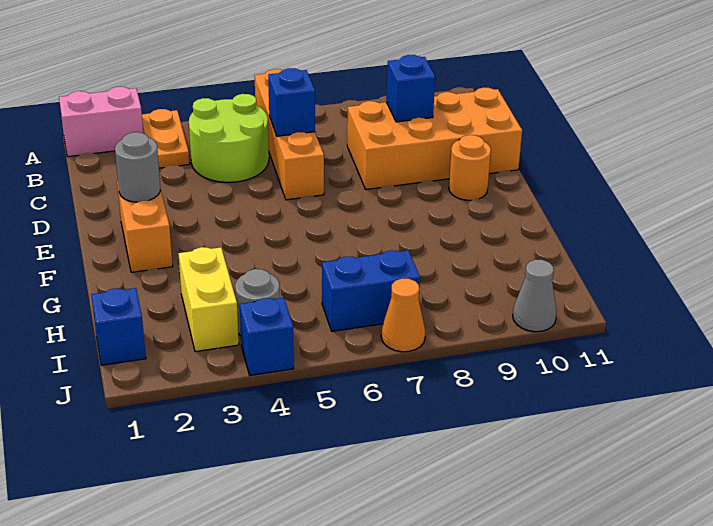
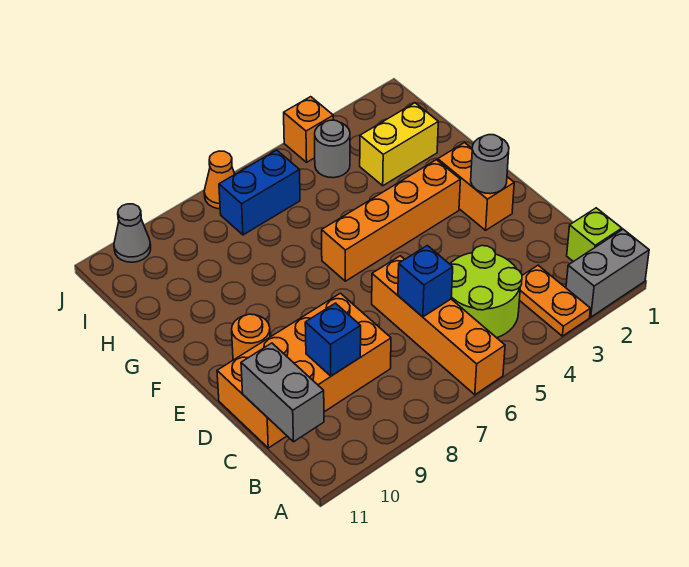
pink brick A1:A2 level 1 -> grey brick A1:A2 level 1
none -> lime brick B1 level 1
none -> grey brick B11:C11 level 2
none -> orange brick F3:F6 level 1
yellow brick H3:I3 level 1 -> yellow brick H2:H3 level 1
blue brick I1 level 1 -> none
blue brick J4 level 1 -> orange brick J4 level 1

